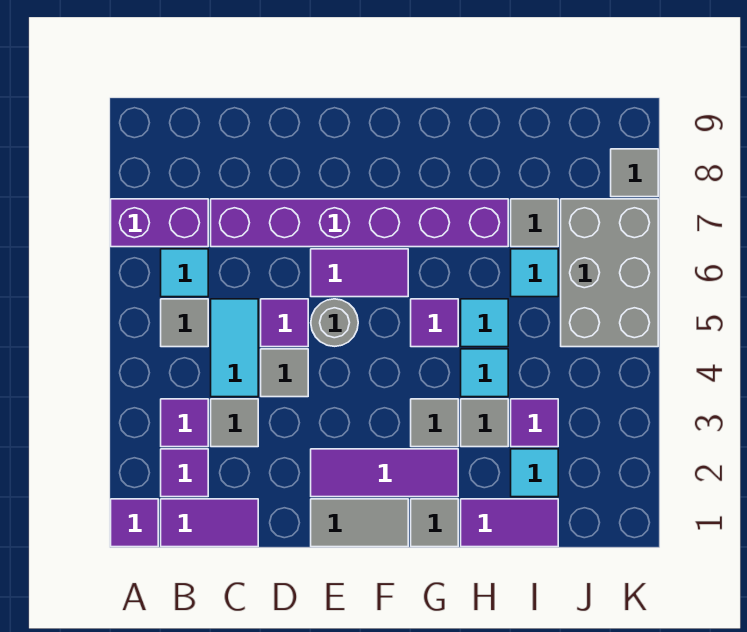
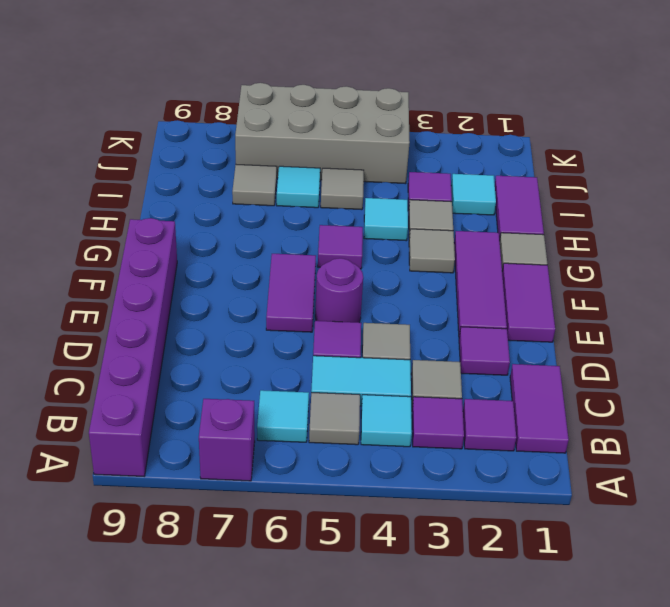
purple tile A1 level 1 -> purple tile D2 level 1
purple brick A7:B7 level 1 -> purple brick A7 level 1
purple brick C7:H7 level 1 -> purple brick A9:F9 level 1
grey tile E1:F1 level 1 -> purple tile E1:F1 level 1
grey round brick E5 level 1 -> purple round brick E5 level 1
cyan tile H5 level 1 -> cyan tile B4 level 1
grey brick J5:K7 level 1 -> grey brick J4:K7 level 1
grey tile K8 level 1 -> grey tile I5 level 1

